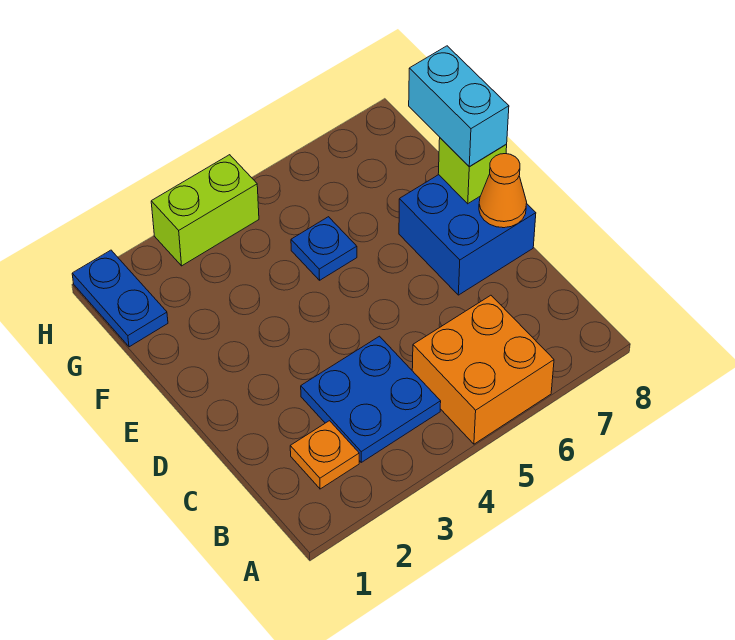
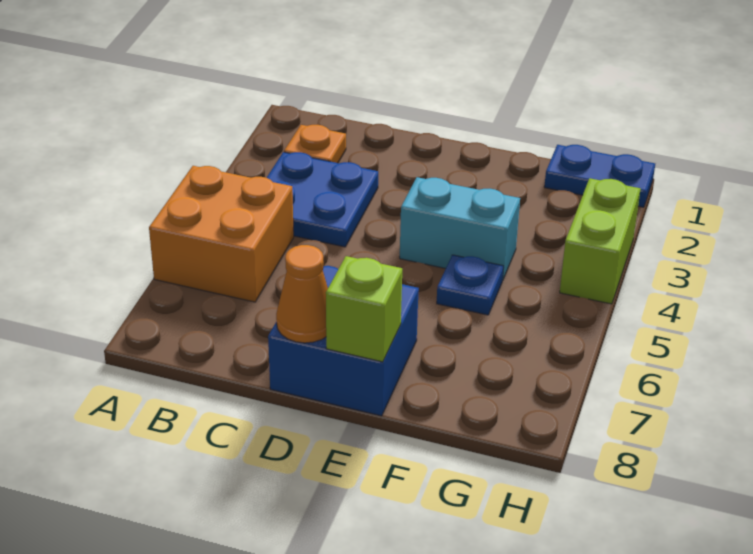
cyan brick E8:F8 level 3 -> cyan brick E4:F4 level 1

